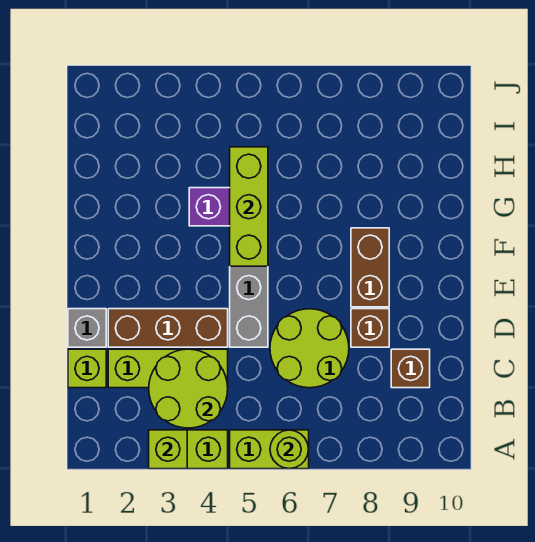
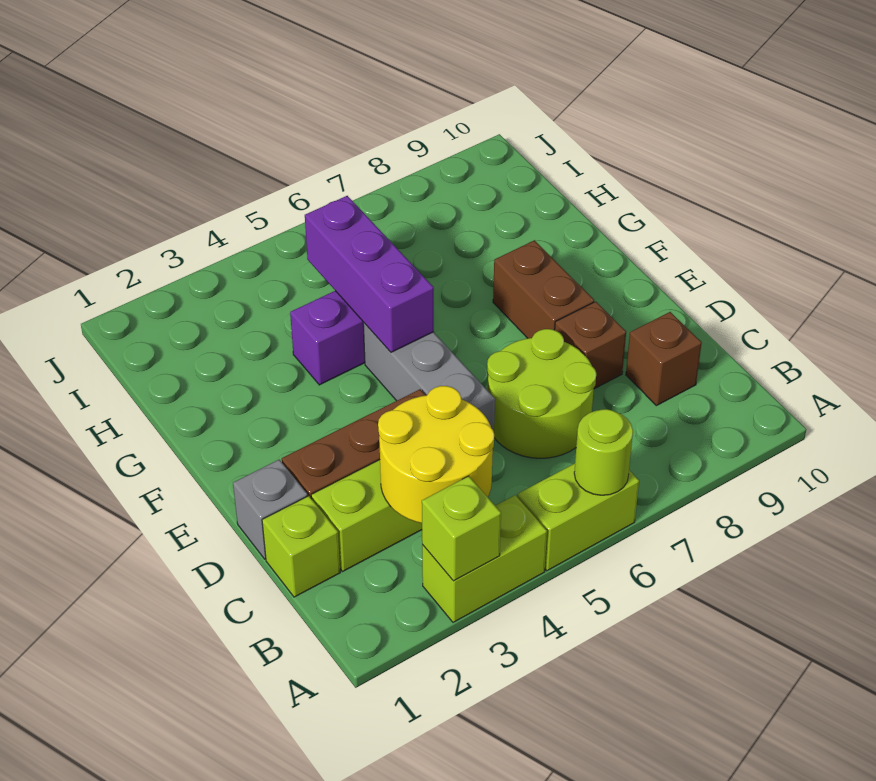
lime round brick B3:C4 level 2 -> yellow round brick B3:C4 level 2
lime brick F5:H5 level 2 -> purple brick F5:H5 level 2

